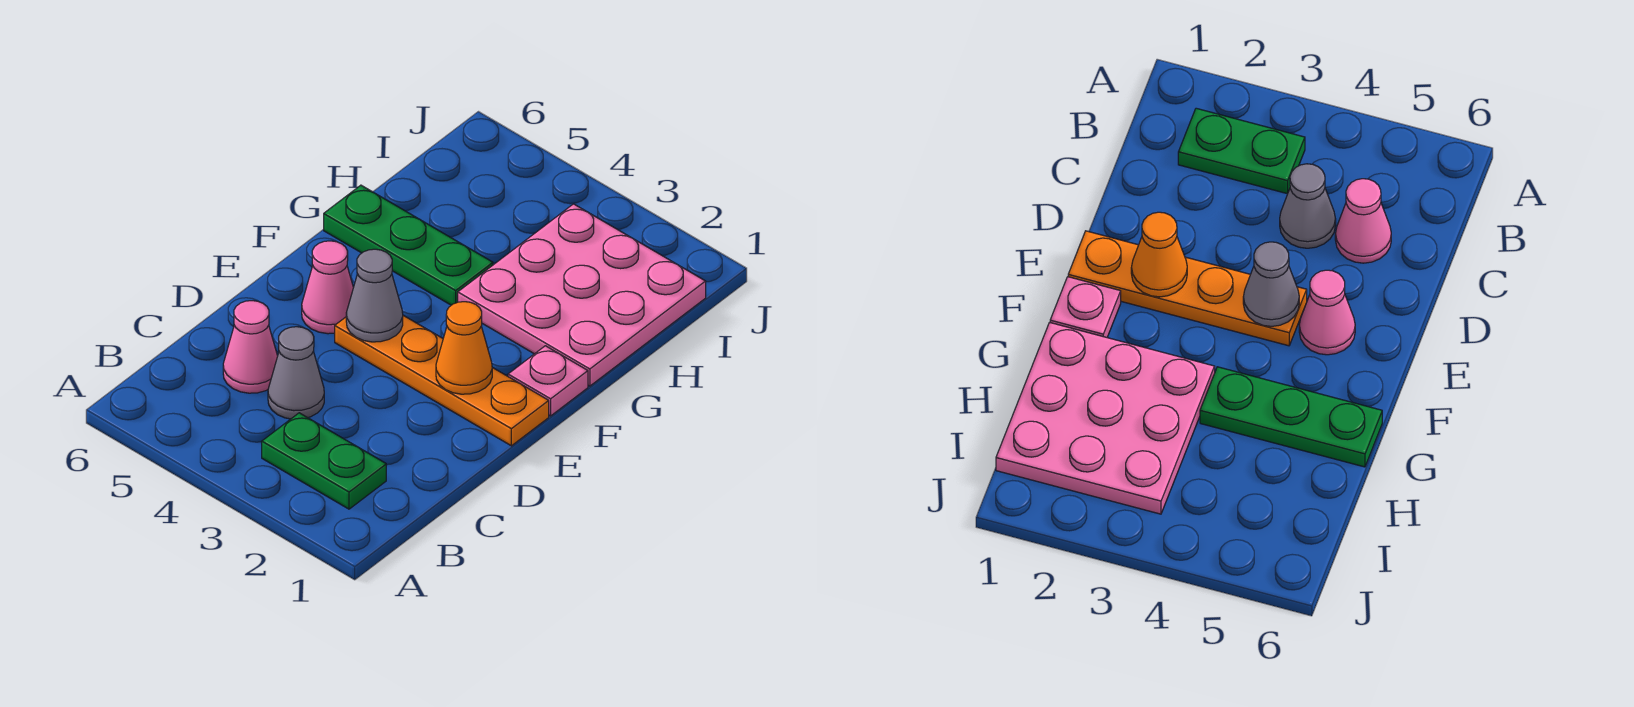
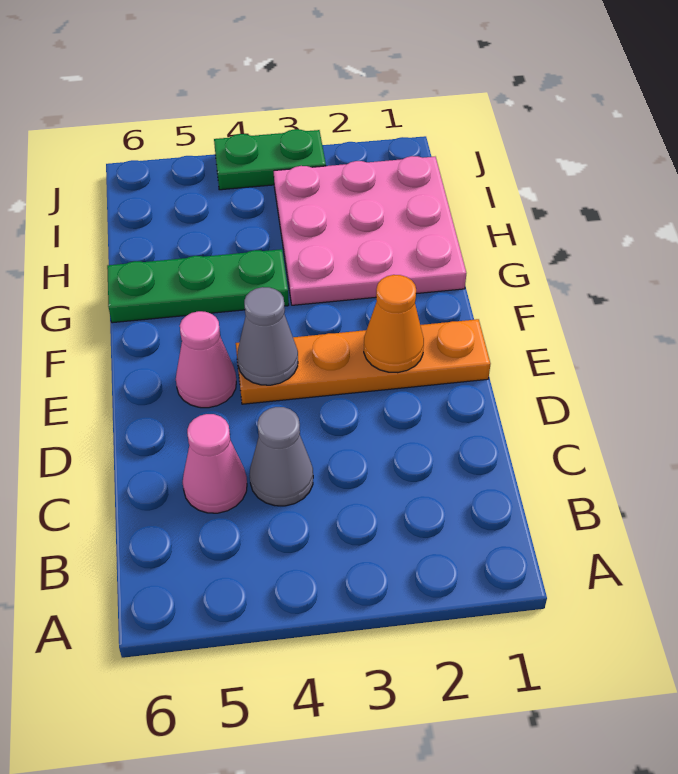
green plate B2:B3 level 1 -> green plate J3:J4 level 1
pink plate F1 level 1 -> none

